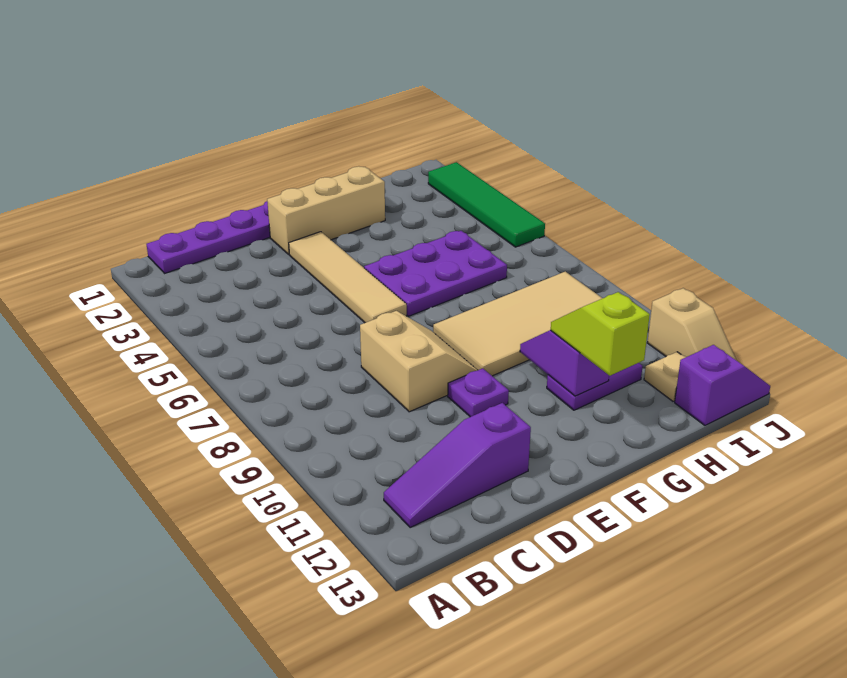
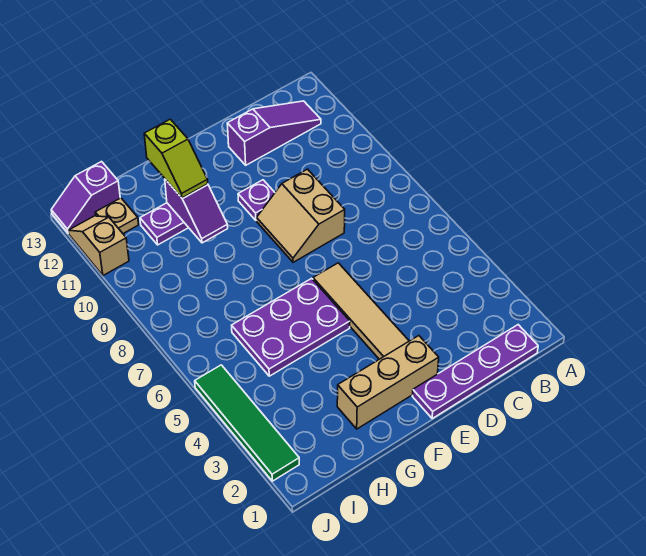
tan tile F8:I9 level 1 -> none

